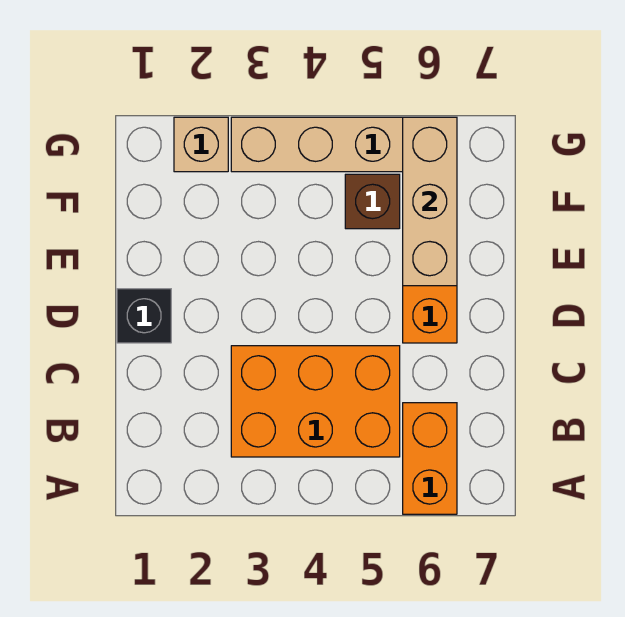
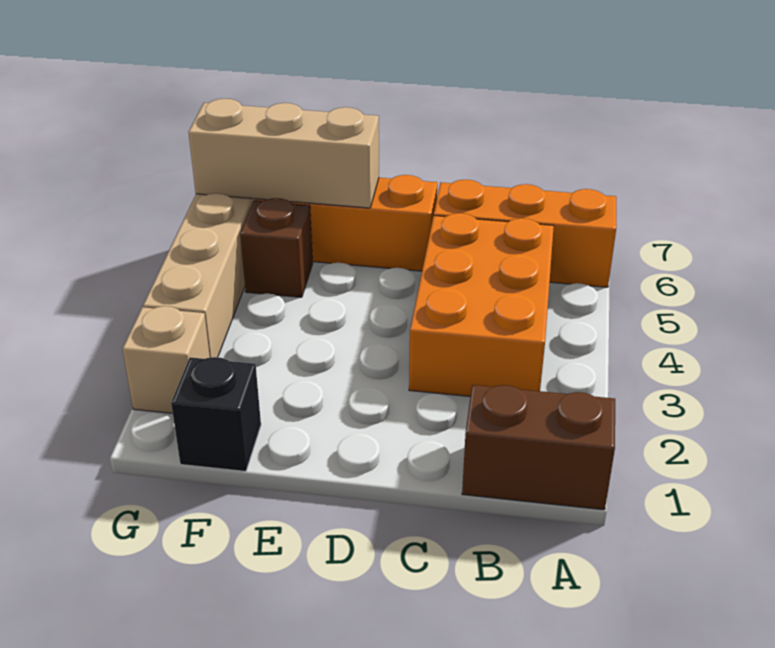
none -> brown brick A1:B1 level 1
orange brick A6:B6 level 1 -> orange brick A6:C6 level 1
black brick D1 level 1 -> black brick F1 level 1

